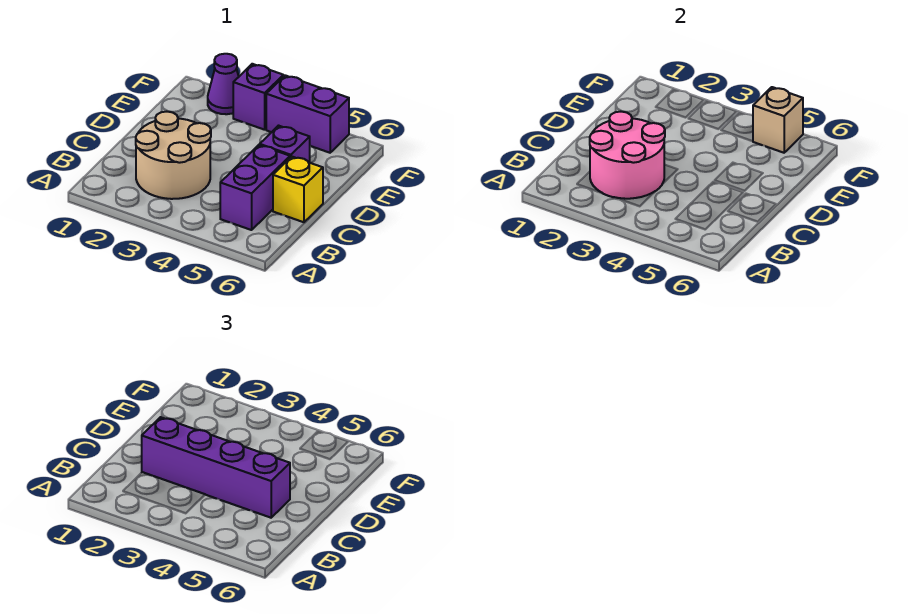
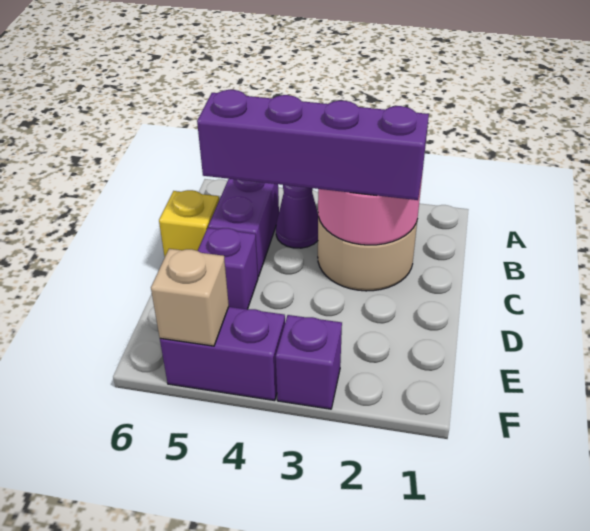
purple cone F2 level 1 -> purple cone B4 level 1

